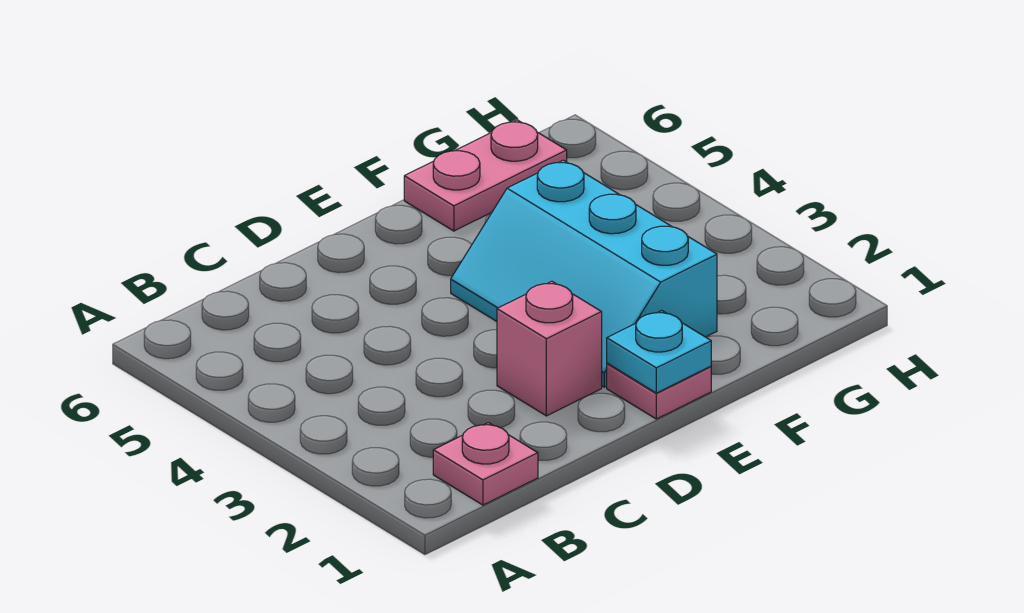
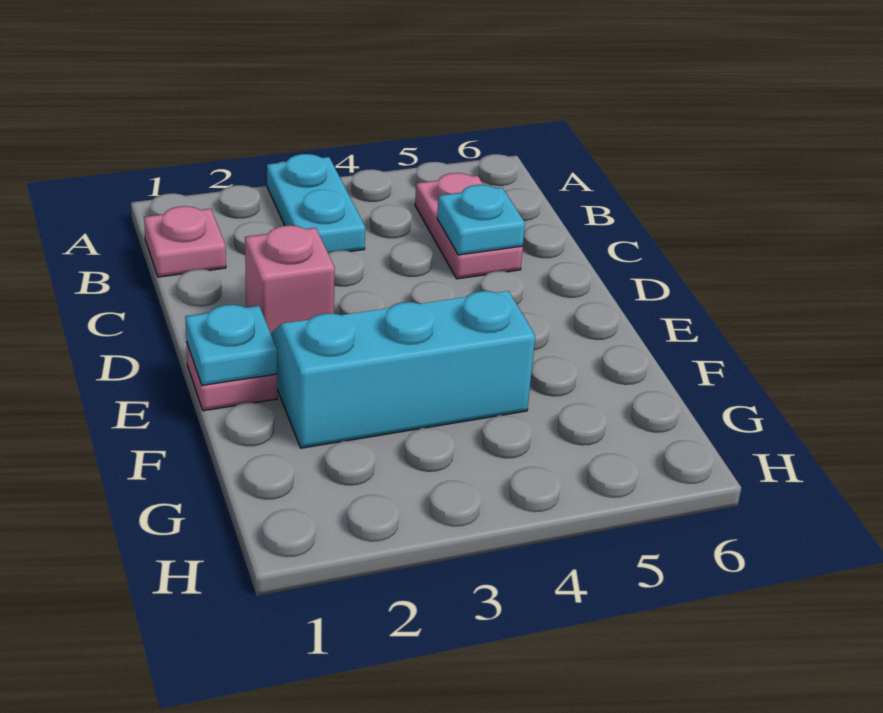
none -> cyan plate A3:B3 level 1
none -> cyan plate C5 level 2
pink plate F6:G6 level 1 -> pink plate B5:C5 level 1

